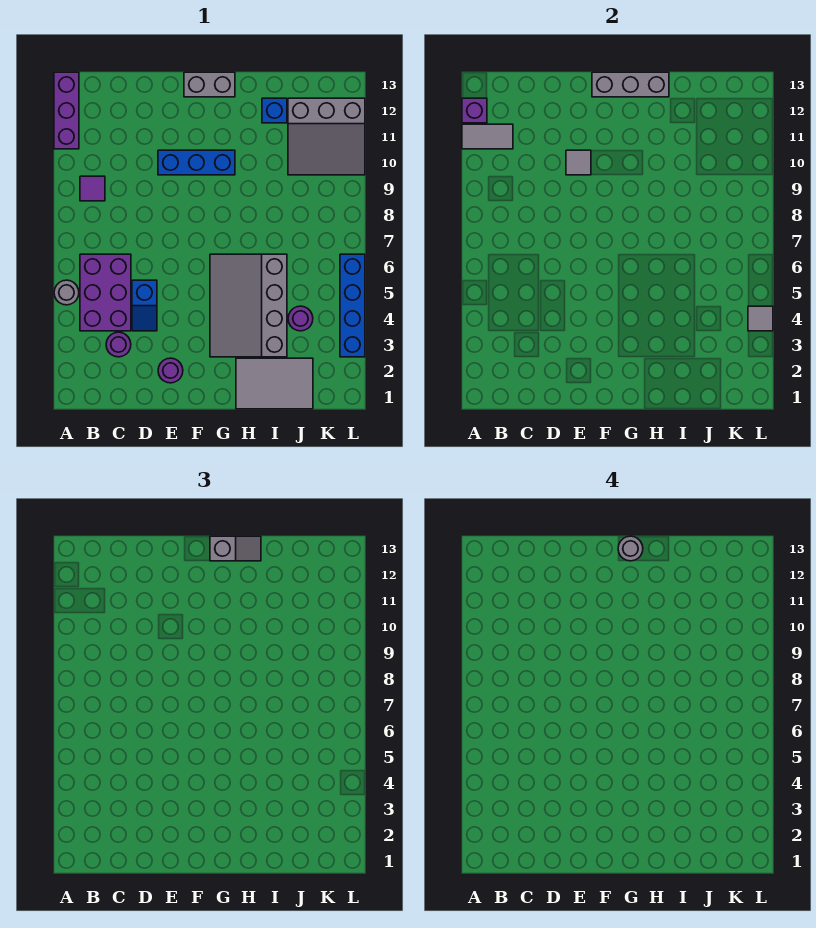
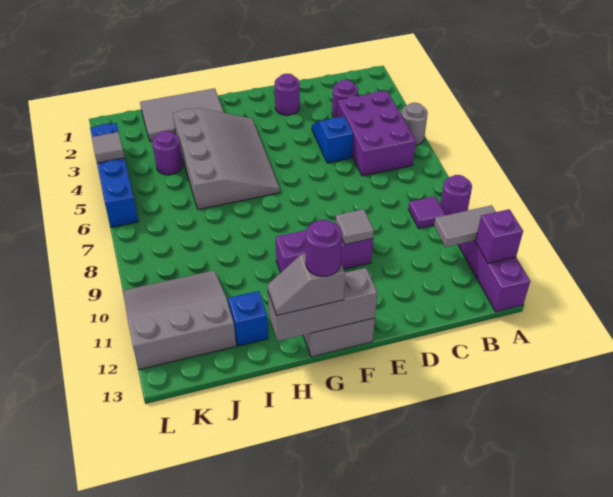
none -> purple round brick A9 level 1
blue brick E10:G10 level 1 -> purple brick E10:G10 level 1
grey round brick G13 level 4 -> purple round brick G13 level 4

